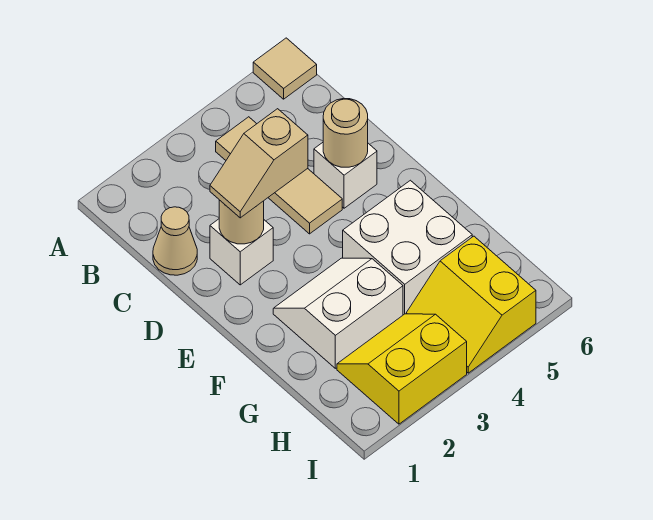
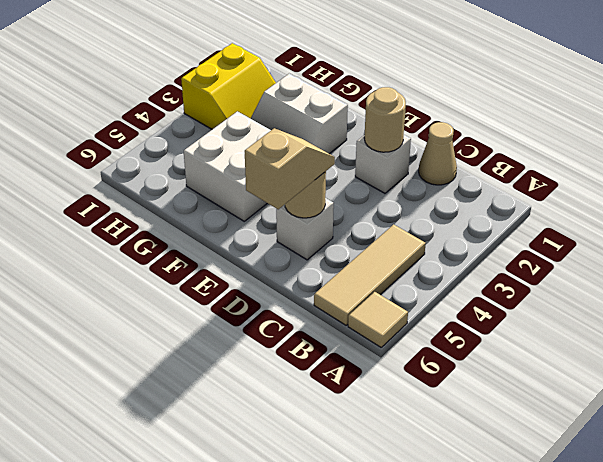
tan tile B4:D4 level 1 -> tan tile B4:B6 level 1
tan slope D2:D3 level 3 top 3 -> tan slope D5:D6 level 3 top 6
white slope F2:G3 level 1 top G -> white slope F2:G3 level 1 top 2
yellow slope H4:I5 level 1 top 5 -> none

